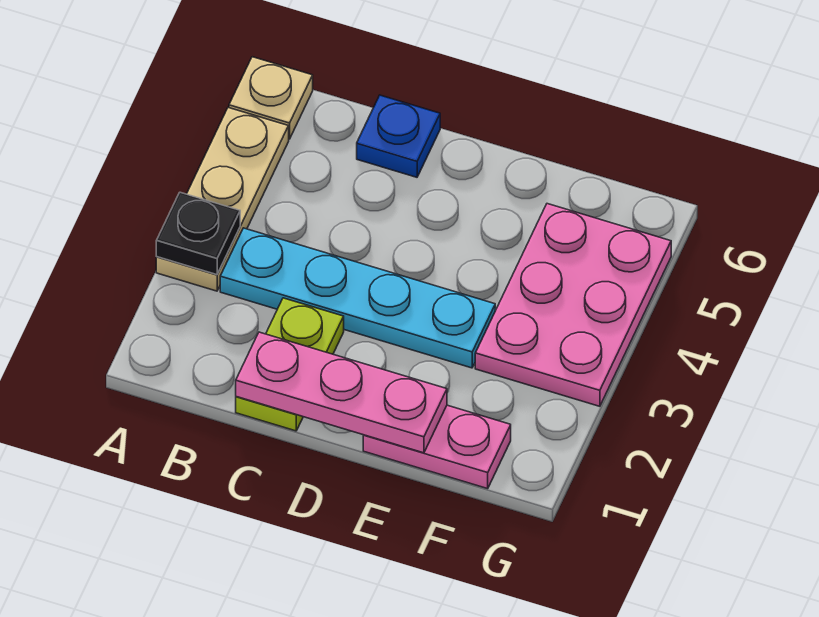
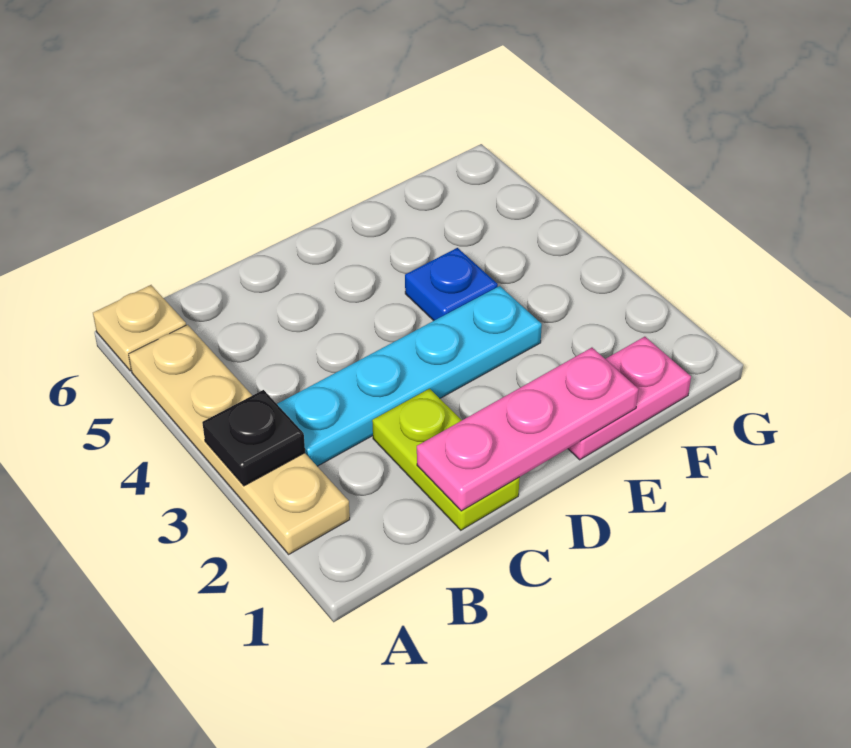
tan plate A3:A5 level 1 -> tan plate A2:A5 level 1
blue plate C6 level 1 -> blue plate E4 level 1
pink plate F3:G5 level 1 -> none

